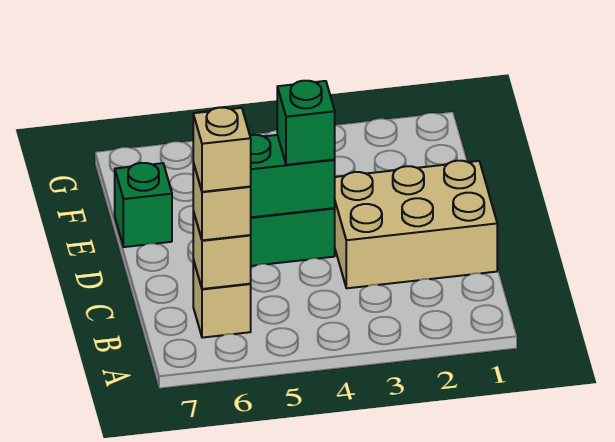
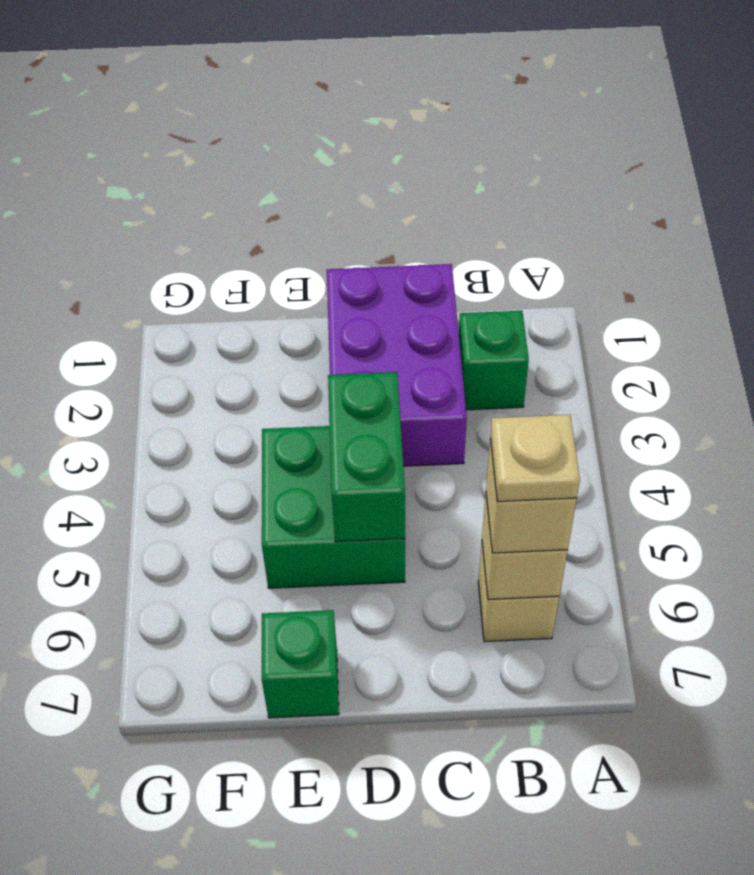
tan brick B6 level 4 -> tan plate B6 level 4
tan brick C1:D3 level 1 -> purple brick C1:D3 level 1
green brick D4 level 3 -> green brick B2 level 1

